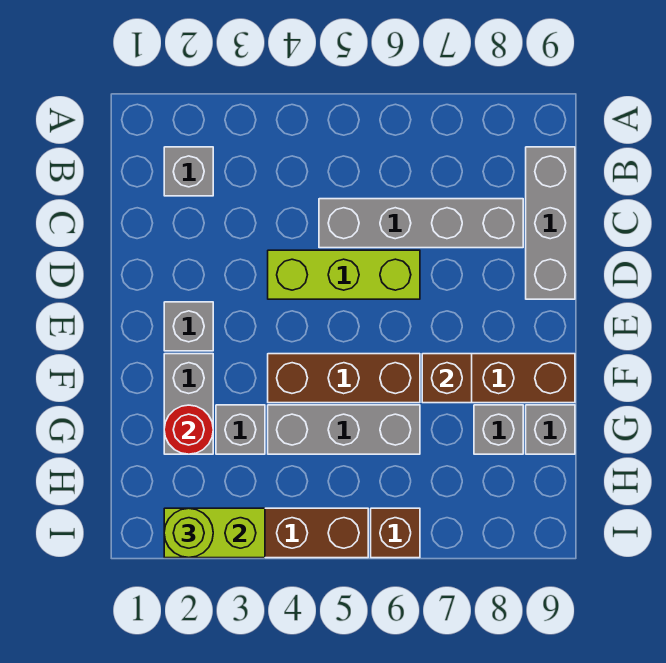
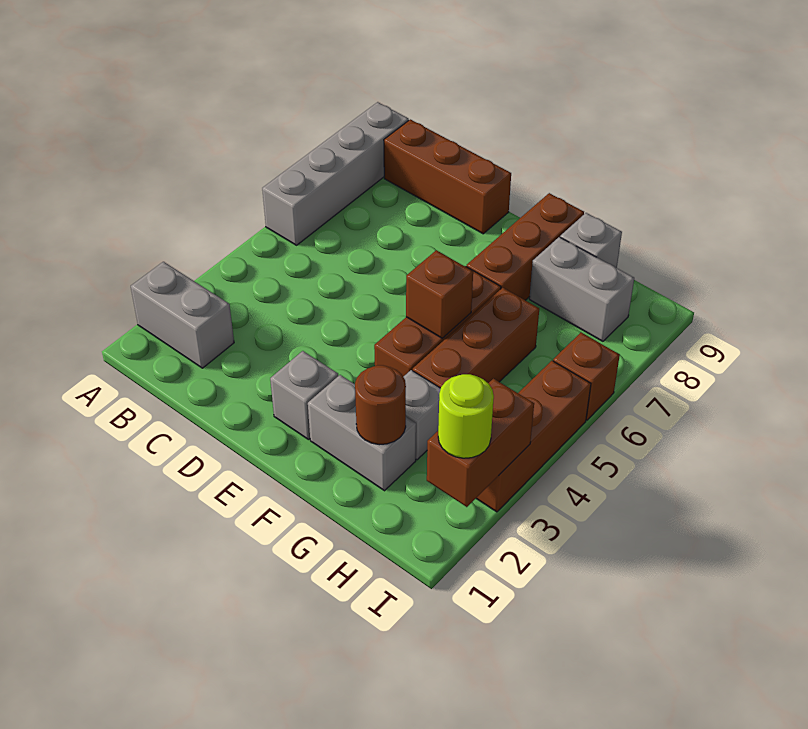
grey brick B2 level 1 -> grey brick A2:B2 level 1
grey brick B9:D9 level 1 -> brown brick B9:D9 level 1
grey brick C5:C8 level 1 -> grey brick A6:A9 level 1
lime brick D4:D6 level 1 -> none
brown brick F7 level 2 -> brown brick F5 level 2
red round brick G2 level 2 -> brown round brick G2 level 2
grey brick G4:G6 level 1 -> brown brick G4:G6 level 1
grey brick G8 level 1 -> grey brick G8:H8 level 1
lime brick I2:I3 level 2 -> brown brick I2:I3 level 2

